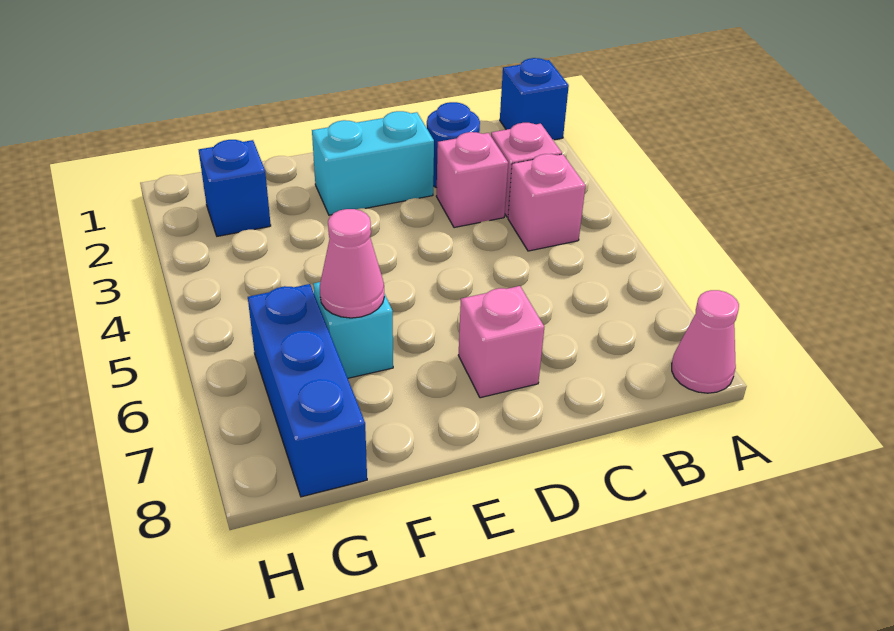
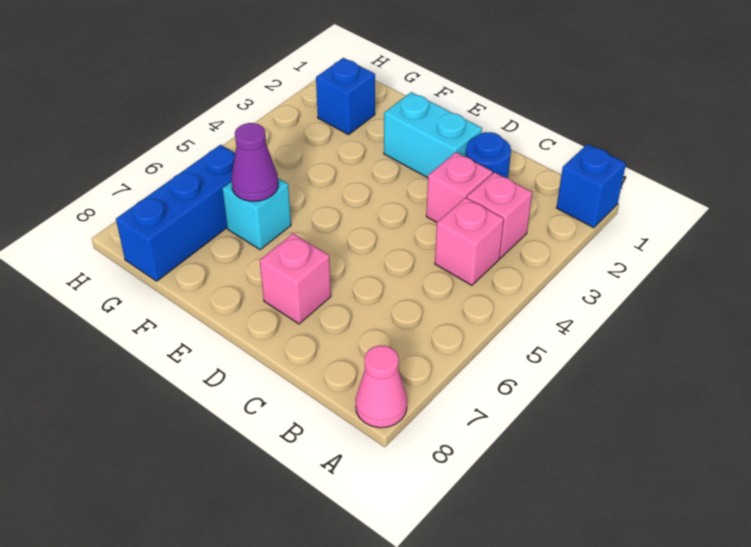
pink cone F6 level 2 -> purple cone F6 level 2

